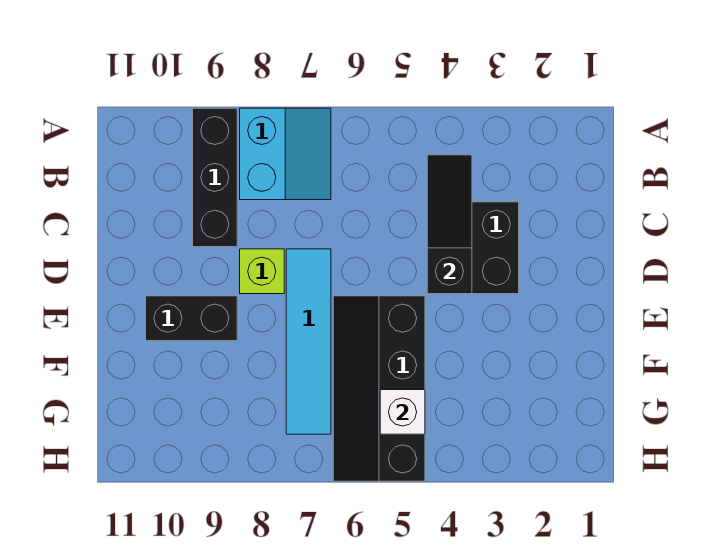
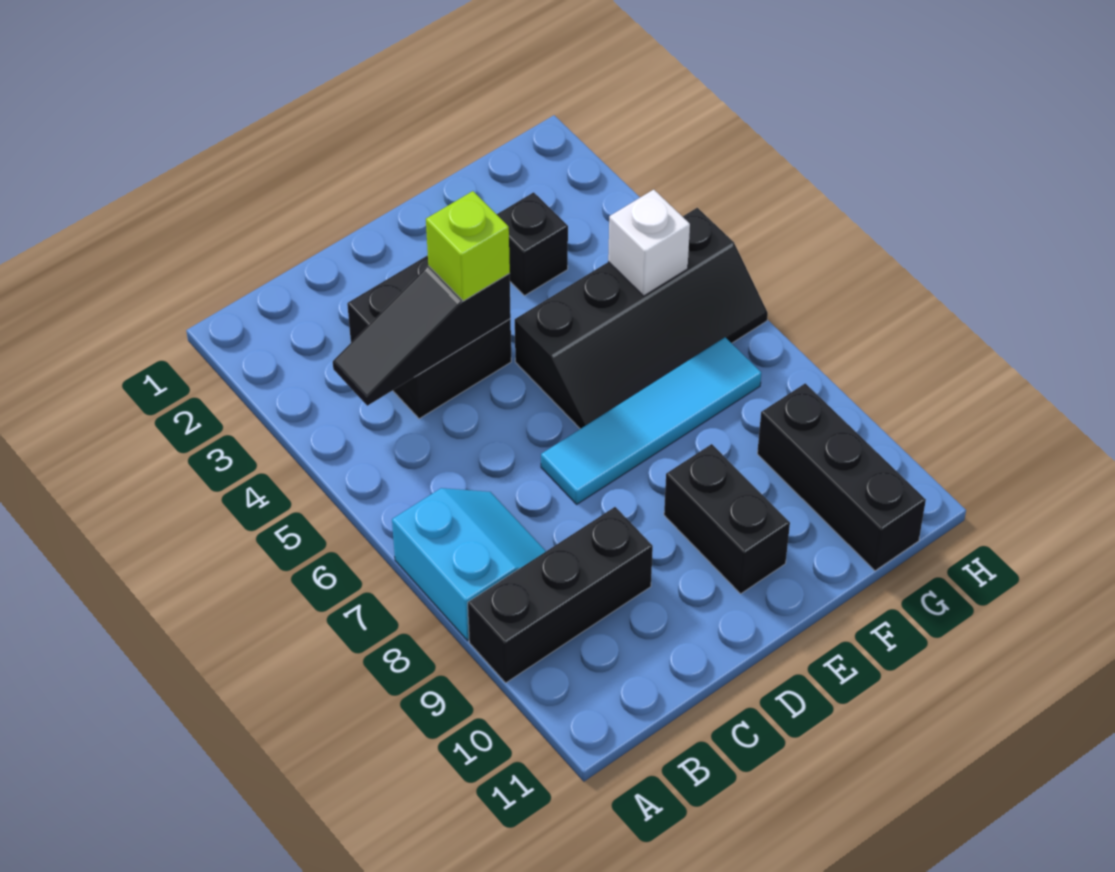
cyan slope A7:B8 level 1 top 8 -> cyan slope A7:B8 level 1 top A
lime brick D8 level 1 -> lime brick D4 level 3
none -> black brick F3 level 1
none -> black brick G9:G11 level 1

